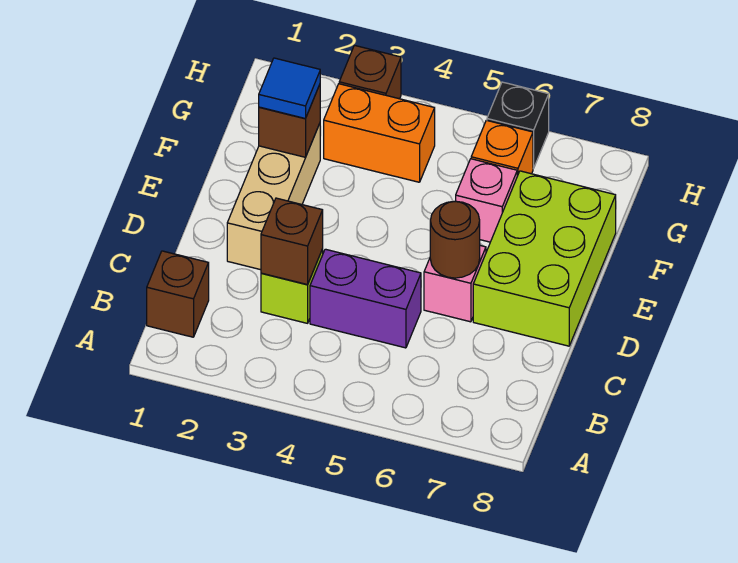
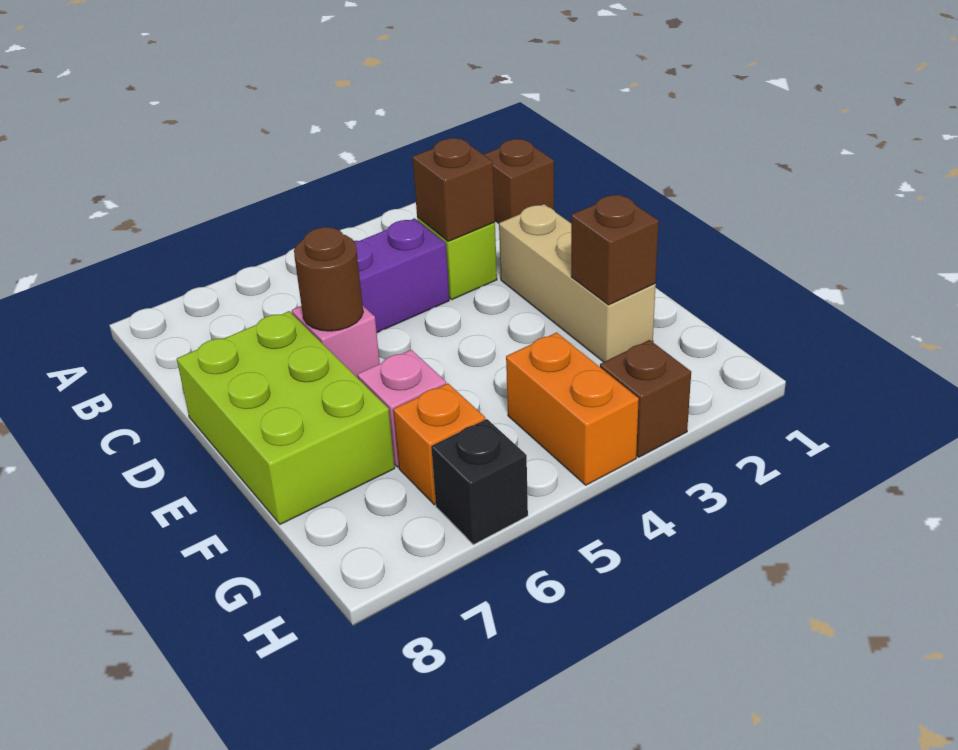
blue tile F2 level 3 -> none
orange brick G3:G4 level 1 -> orange brick G4:H4 level 1

